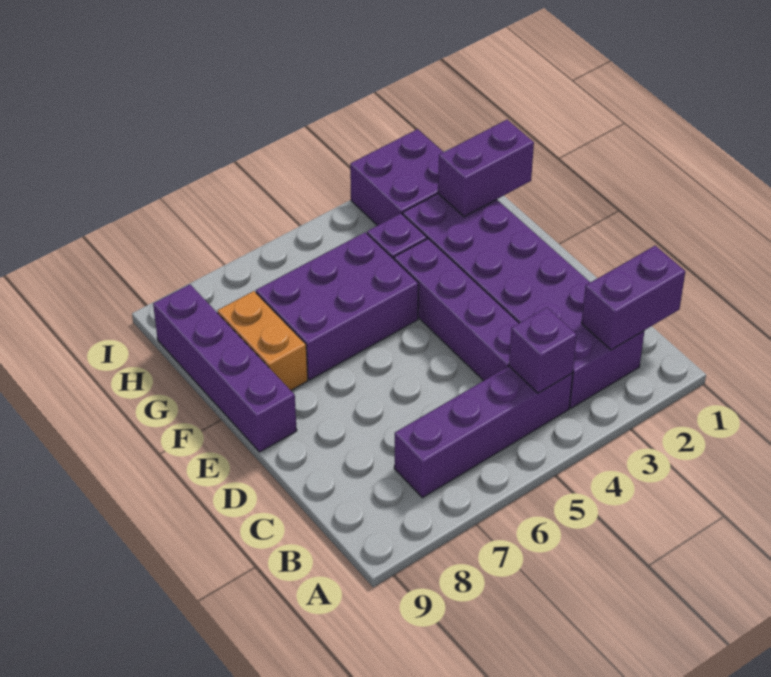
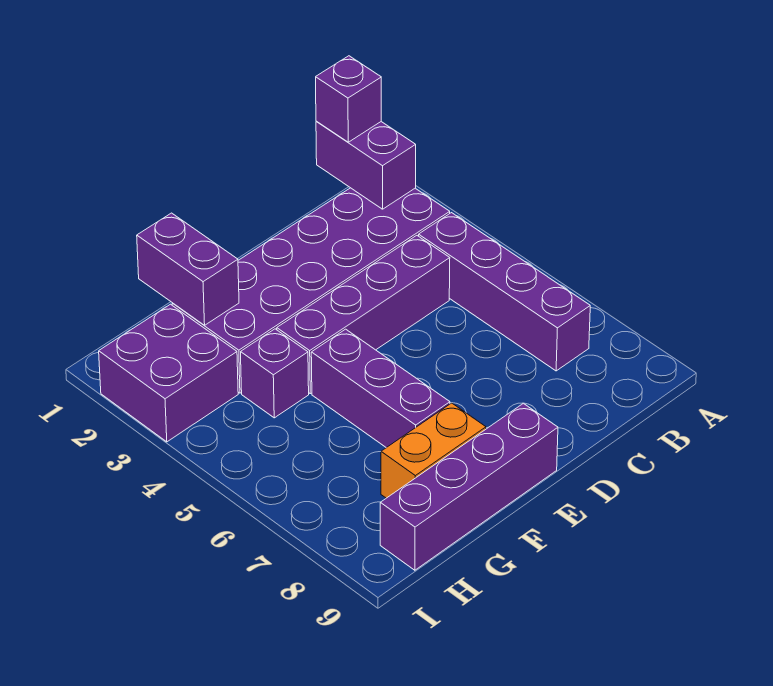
purple brick B4 level 2 -> purple brick B1 level 3
purple brick F5:G7 level 1 -> purple brick F5:F7 level 1

